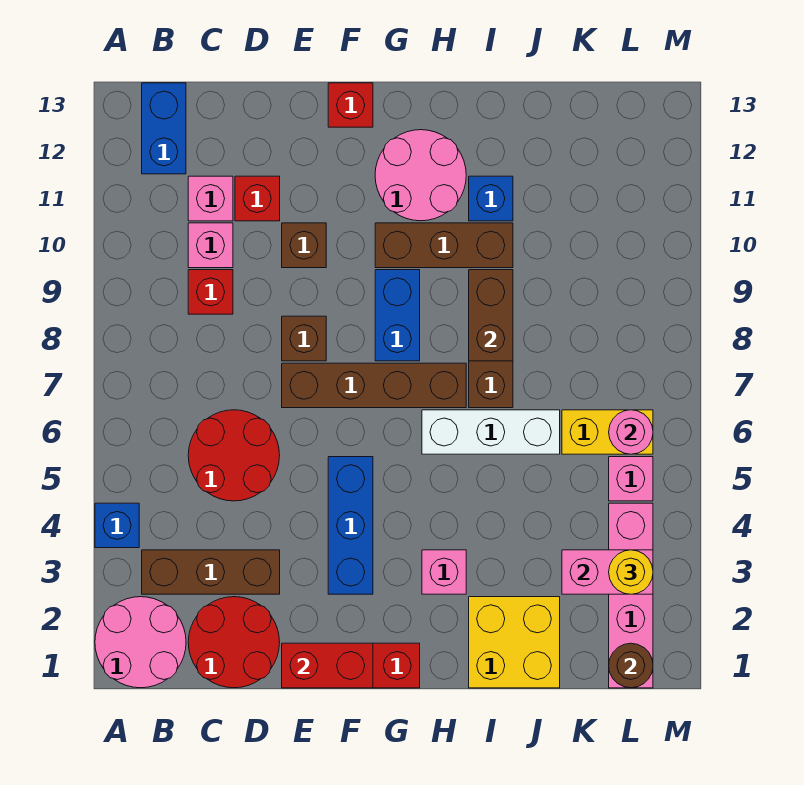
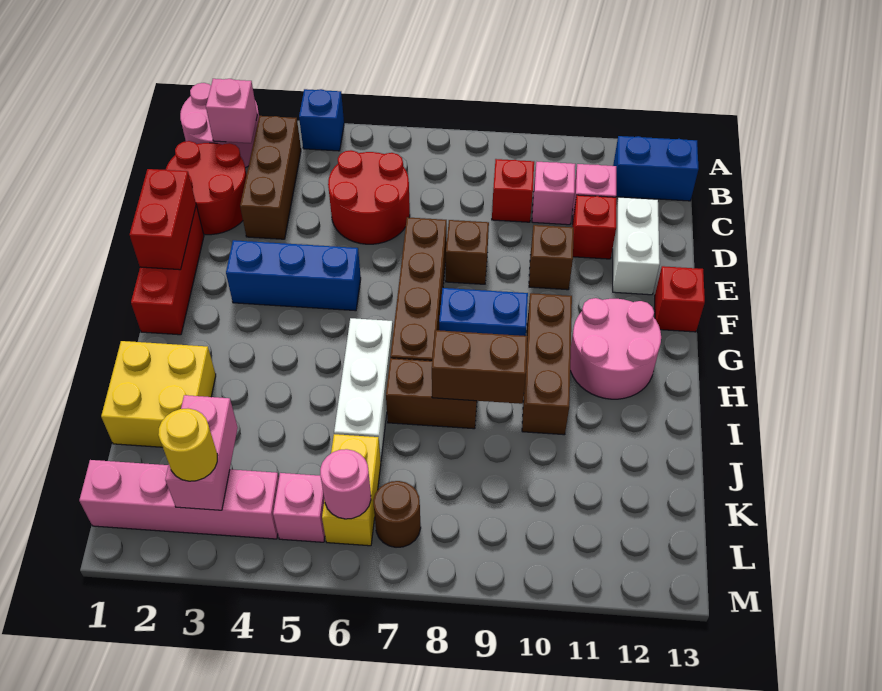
none -> white brick D12:E12 level 1
pink brick H3 level 1 -> pink brick B2 level 2
blue brick I11 level 1 -> none
brown round brick L1 level 2 -> brown round brick L7 level 1

